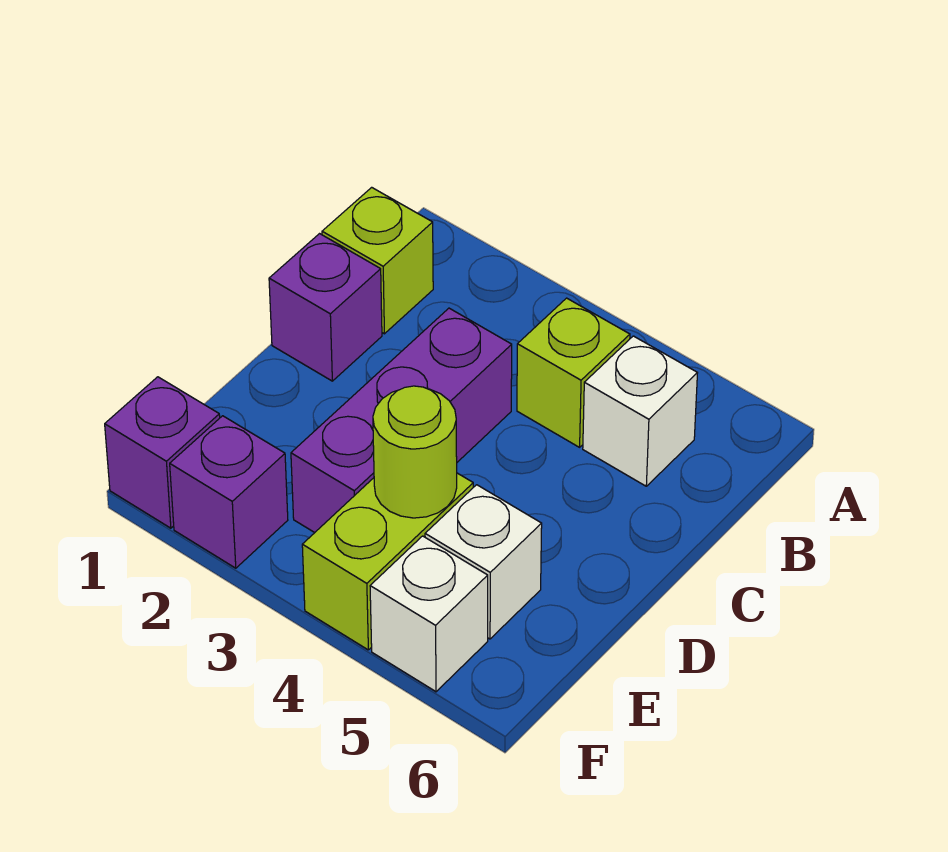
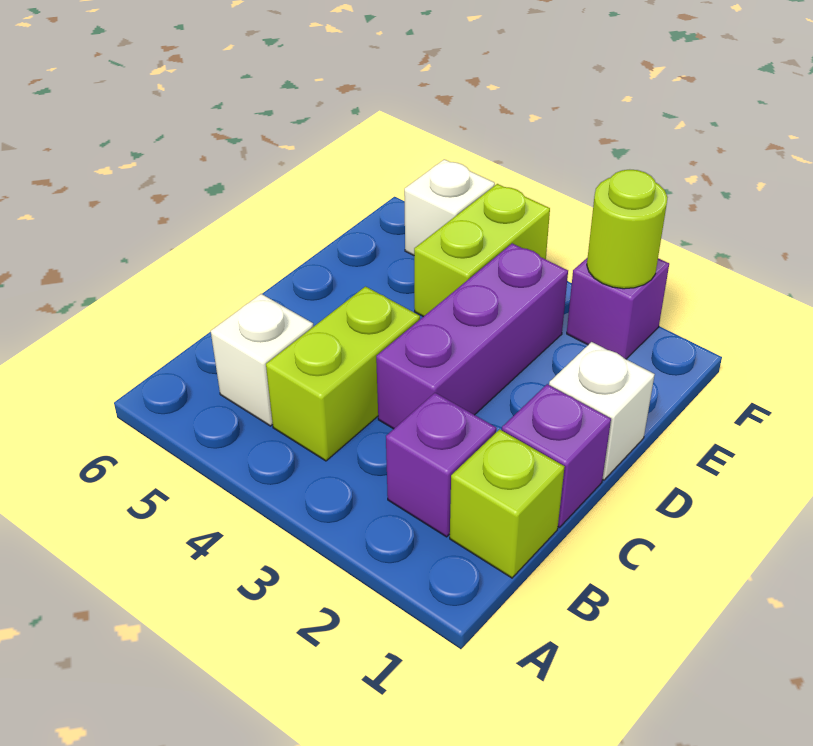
lime brick B4 level 1 -> lime brick B4:C4 level 1
lime round brick E4 level 2 -> lime round brick F2 level 2
white brick E5 level 1 -> white brick D1 level 1
purple brick F1 level 1 -> purple brick B2 level 1

